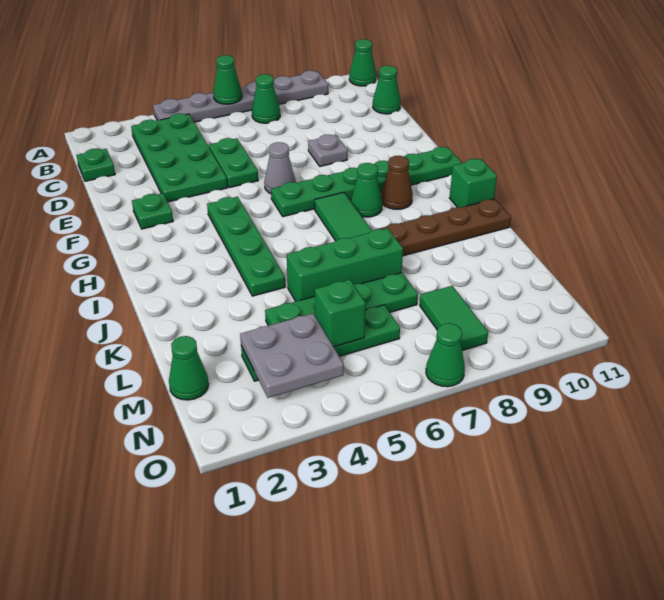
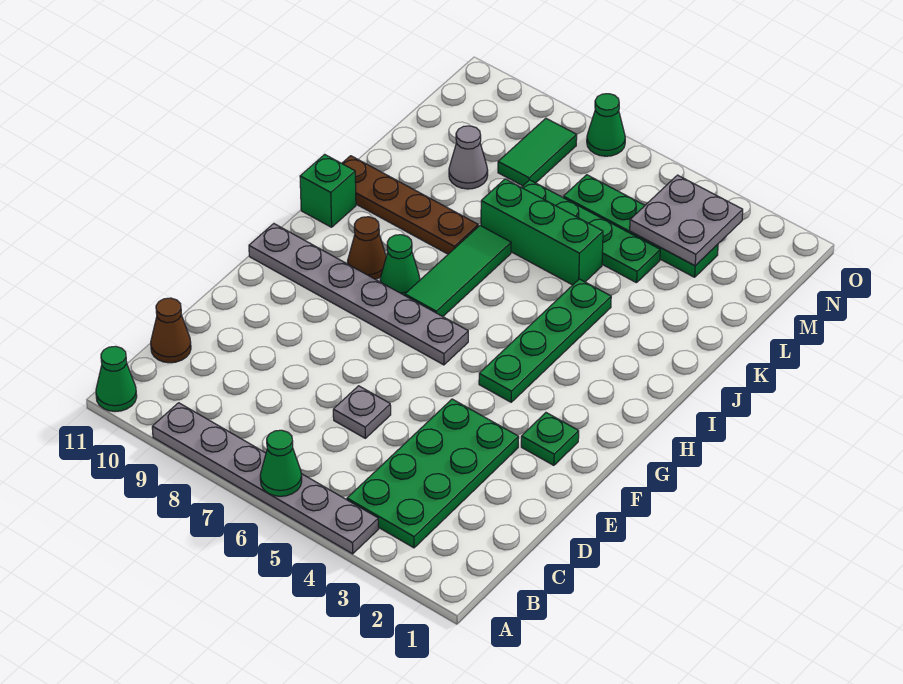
green cone B7 level 1 -> none
green plate C1 level 1 -> none
green cone C11 level 1 -> brown cone C11 level 1
green plate D5:E5 level 1 -> none
grey plate E8 level 1 -> grey plate D6 level 1
grey cone F6 level 1 -> grey cone L9 level 1
green plate G6:G11 level 1 -> grey plate G6:G11 level 1
green cone M1 level 1 -> none
green brick M5 level 2 -> none

